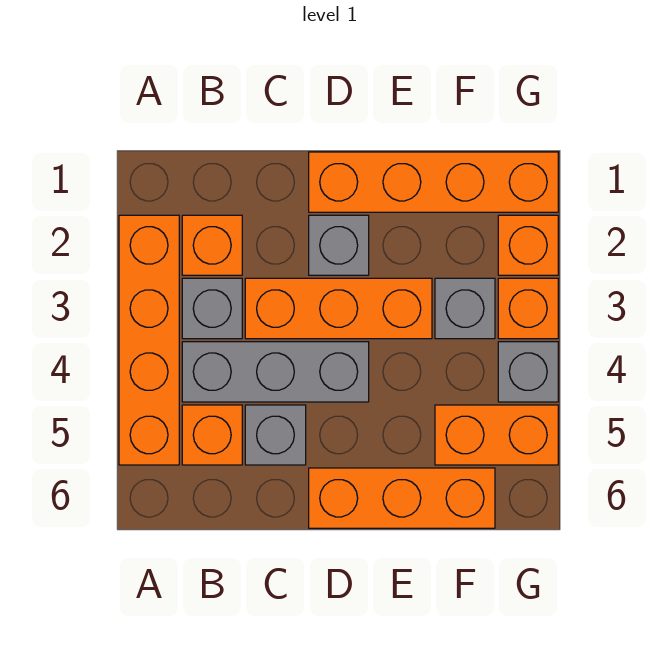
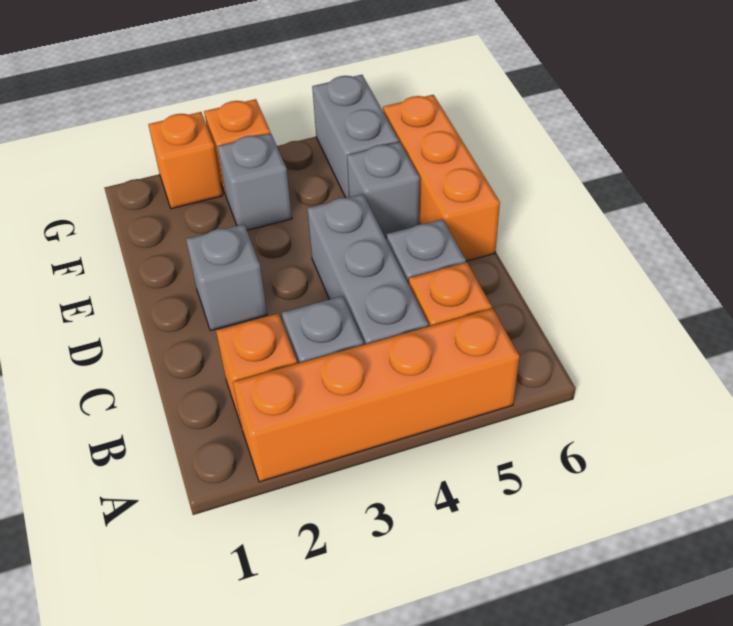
orange brick C3:E3 level 1 -> none
orange brick D1:G1 level 1 -> none
orange brick F5:G5 level 1 -> grey brick F5:G5 level 1
grey brick G4 level 1 -> grey brick E5 level 1

